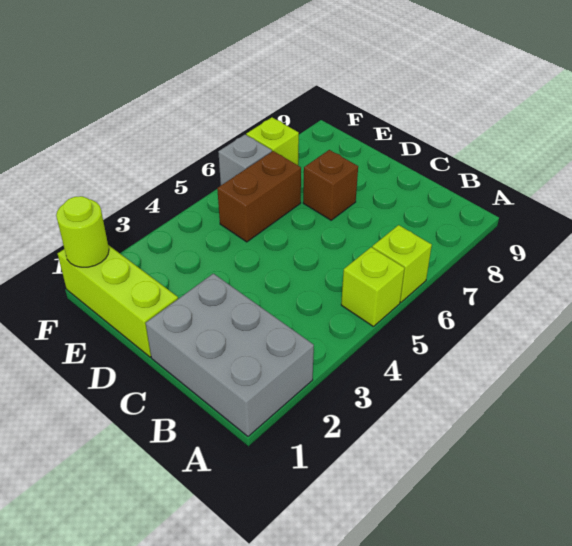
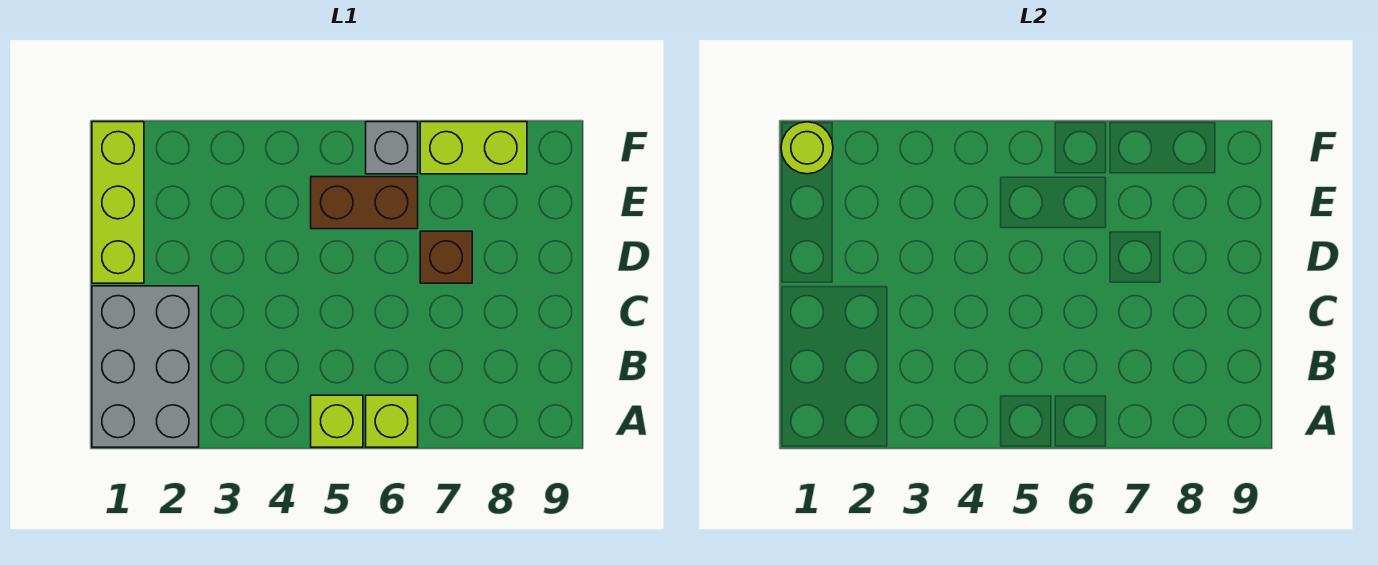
lime brick F7 level 1 -> lime brick F7:F8 level 1

